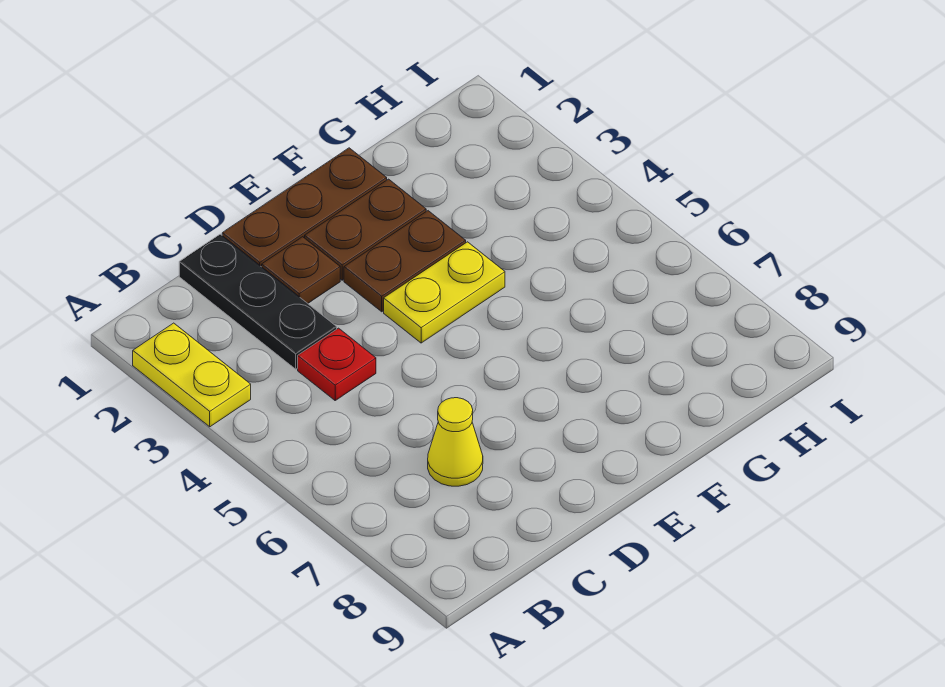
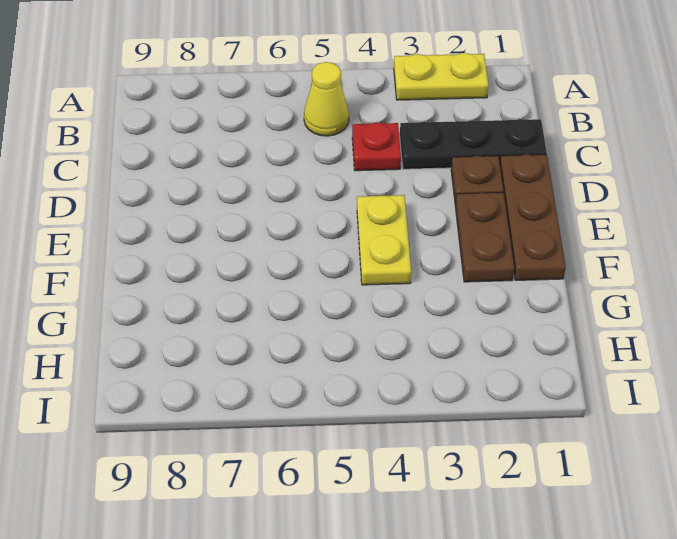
yellow cone C7 level 1 -> yellow cone B5 level 1
brown plate E3:F3 level 1 -> none

